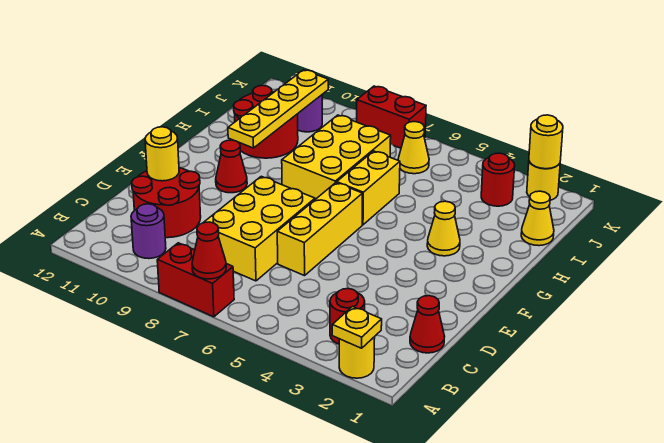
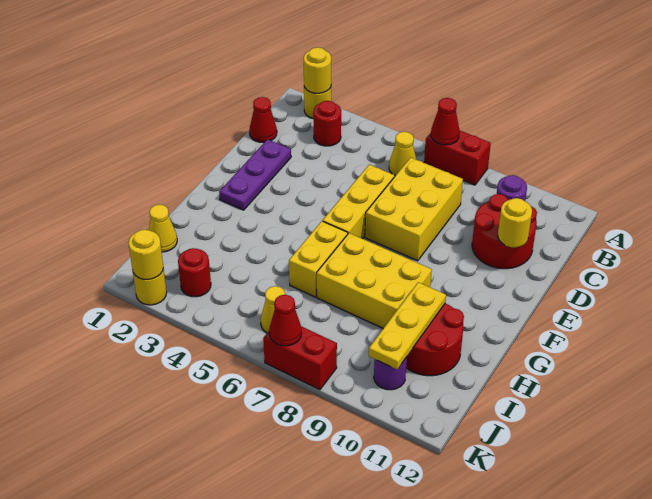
yellow plate A2 level 2 -> yellow round brick A2 level 2
none -> purple plate D2:F2 level 1
red cone F10 level 1 -> red cone K7 level 2
yellow cone G3 level 1 -> yellow cone B6 level 1
yellow brick G7:I8 level 1 -> yellow brick G7:H9 level 1
yellow plate G10:J10 level 2 -> yellow plate H10:J10 level 2

